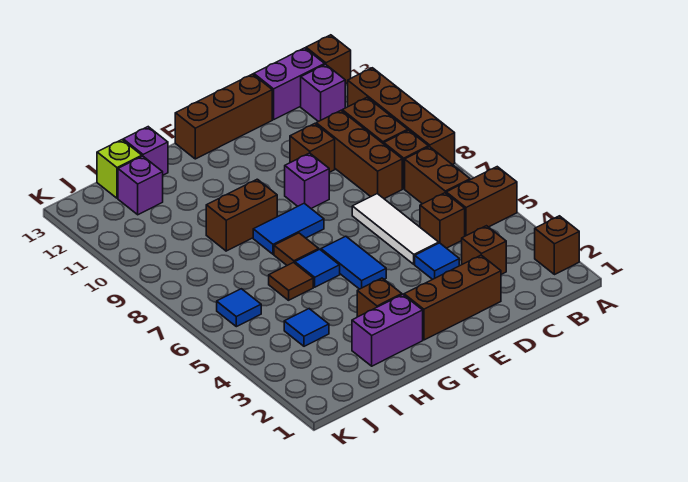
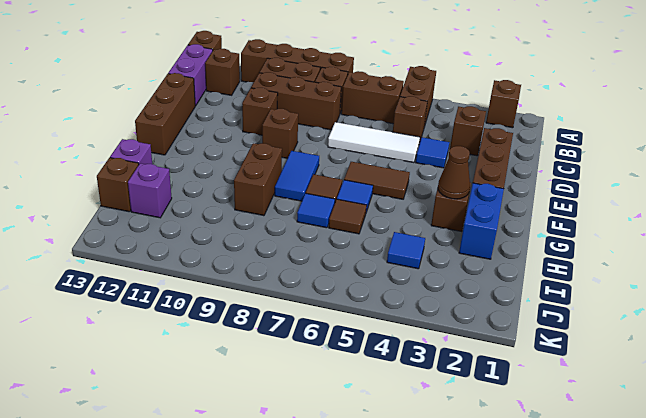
purple brick B12 level 1 -> brown brick B12 level 1
purple brick E9 level 1 -> brown brick E9 level 1
blue tile F5:F6 level 1 -> brown tile F5:F6 level 1
purple brick G2:H2 level 1 -> blue brick G2:H2 level 1
none -> brown cone G3 level 2
lime brick I13 level 1 -> brown brick I13 level 1
blue tile J6 level 1 -> blue tile H7 level 1

